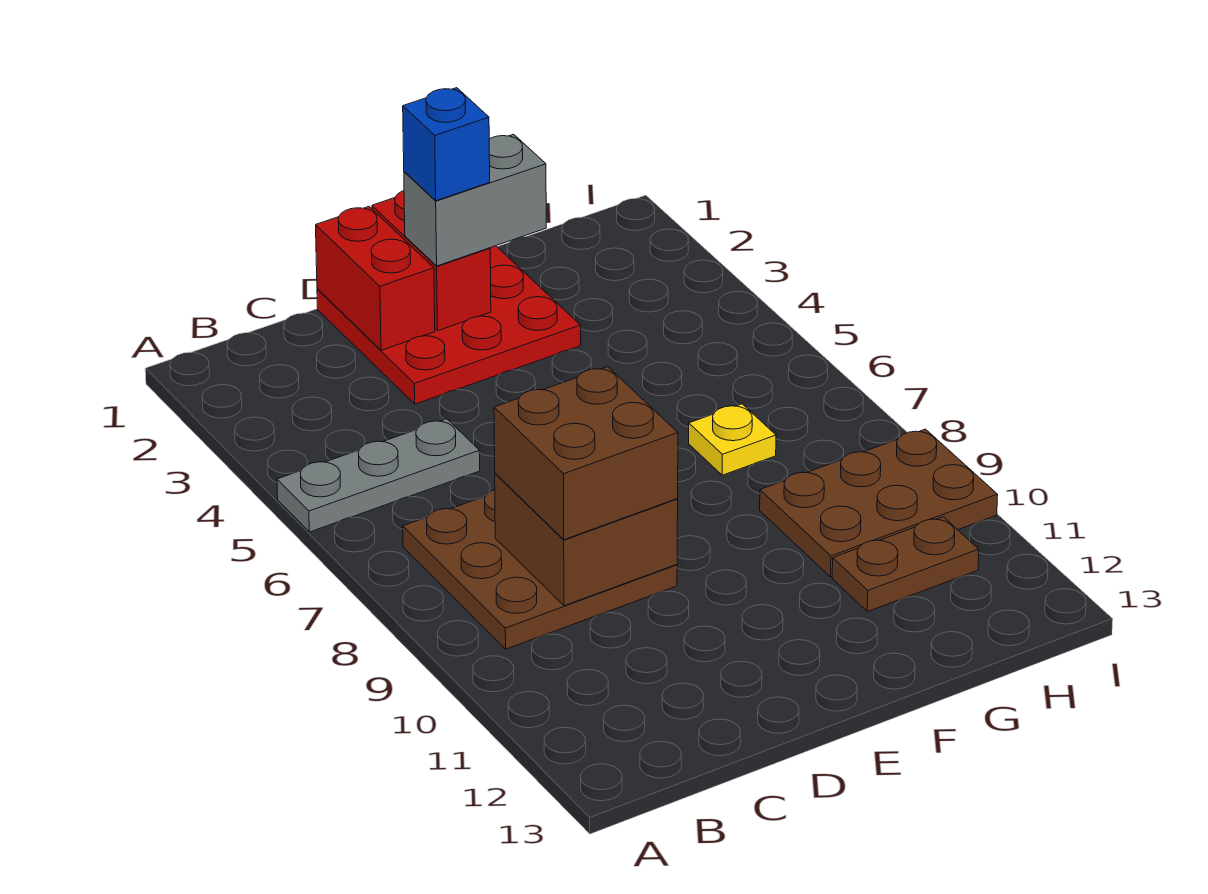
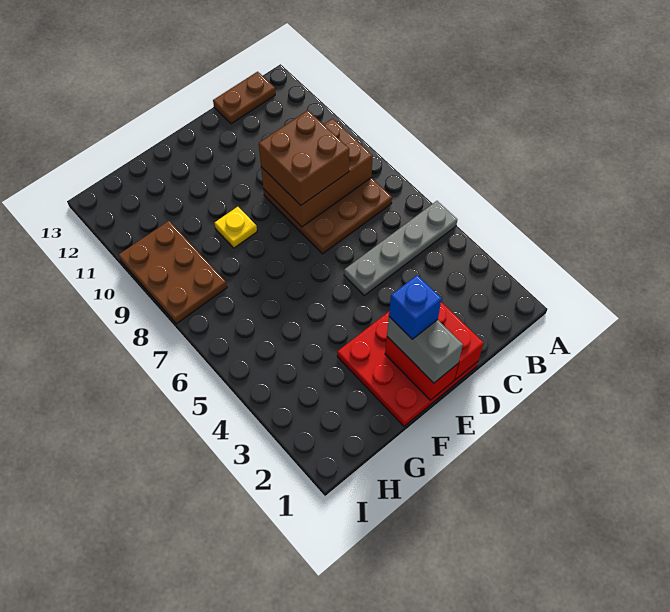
grey plate A5:C5 level 1 -> grey plate A5:D5 level 1
brown brick C8:D9 level 2 -> brown brick B8:D9 level 2
grey brick E2:F2 level 3 -> grey brick E1:E2 level 3
yellow plate G7 level 1 -> yellow plate F9 level 1
brown plate G9:I10 level 1 -> brown plate H8:I10 level 1
brown plate G11:H11 level 1 -> brown plate B13:C13 level 1

